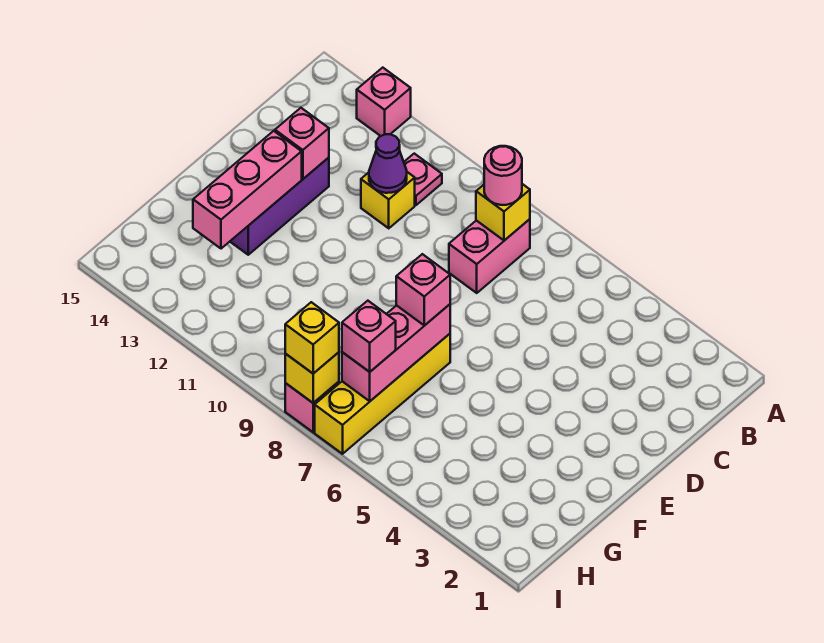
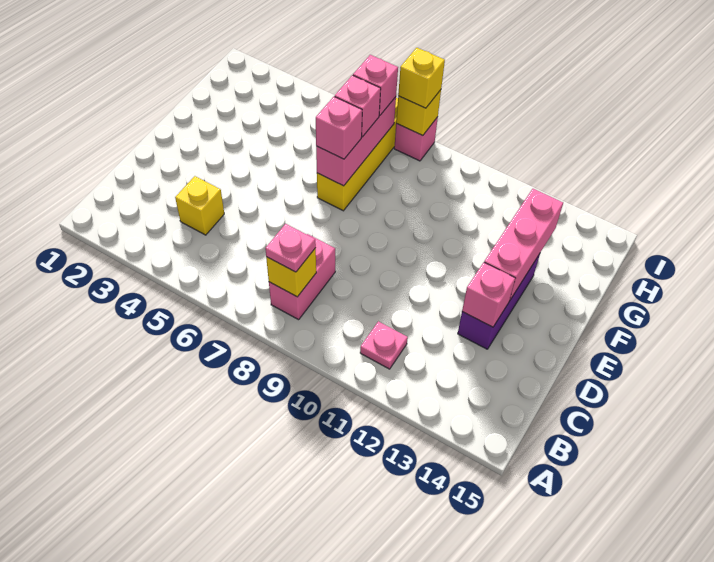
pink brick A13 level 1 -> pink brick G7 level 3
pink round brick B8 level 3 -> pink plate B8 level 3
yellow brick C11 level 1 -> yellow brick C4 level 1
purple cone C11 level 2 -> none

